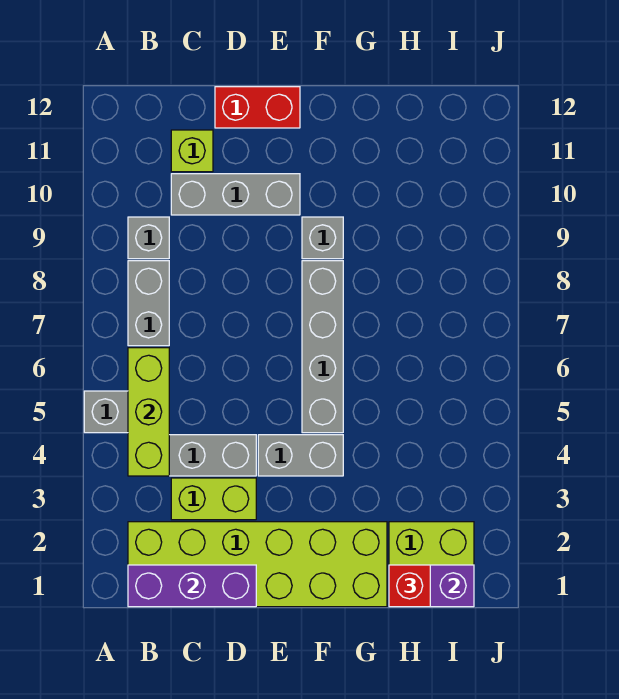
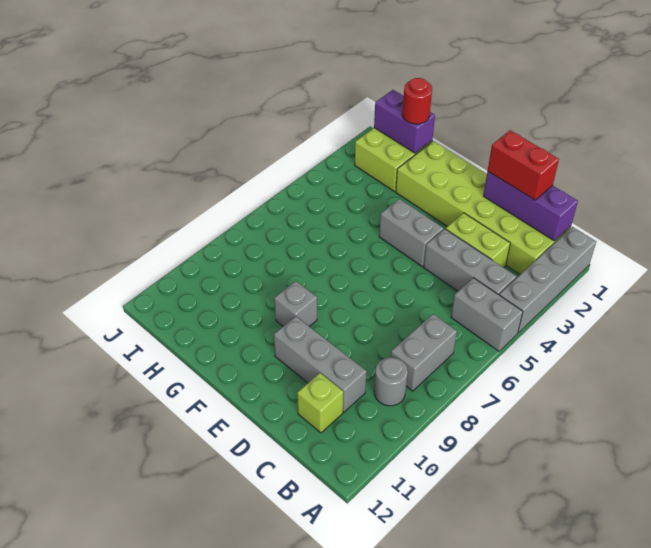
lime brick B4:B6 level 2 -> none
grey brick B9 level 1 -> grey round brick B9 level 1
red brick D12:E12 level 1 -> red brick C1:D1 level 3
grey brick F5:F8 level 1 -> grey brick A1:A4 level 1
red brick H1 level 3 -> red round brick H1 level 3

